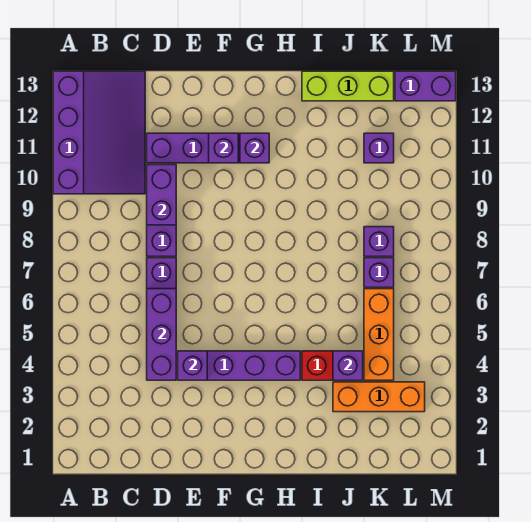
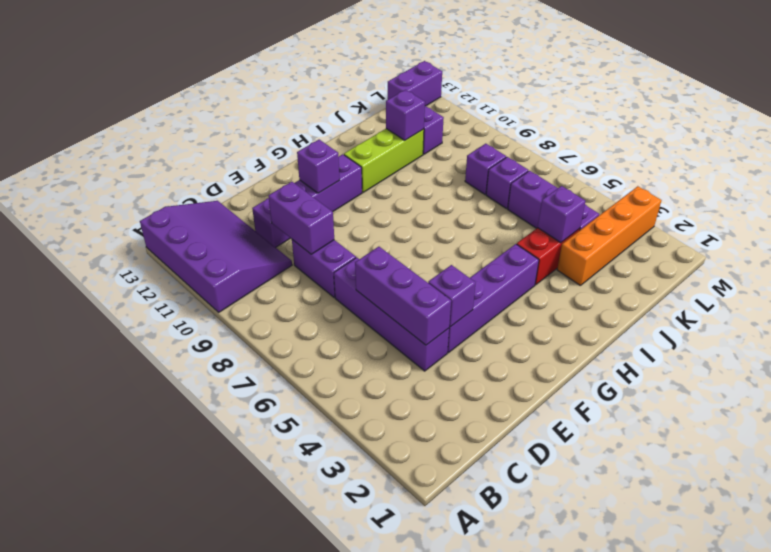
purple brick G11 level 2 -> purple brick J11 level 2
lime brick I13:K13 level 1 -> lime brick H11:J11 level 1
orange brick J3:L3 level 1 -> orange brick J3:M3 level 1
orange brick K4:K6 level 1 -> purple brick K4:K6 level 1

